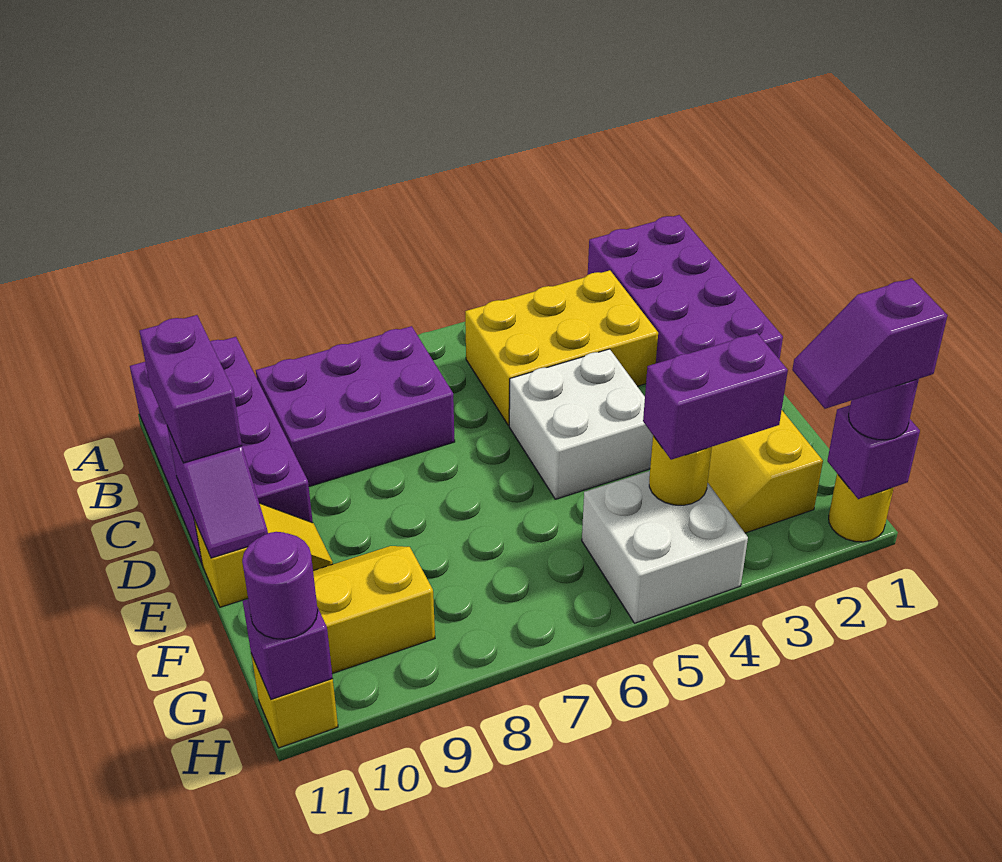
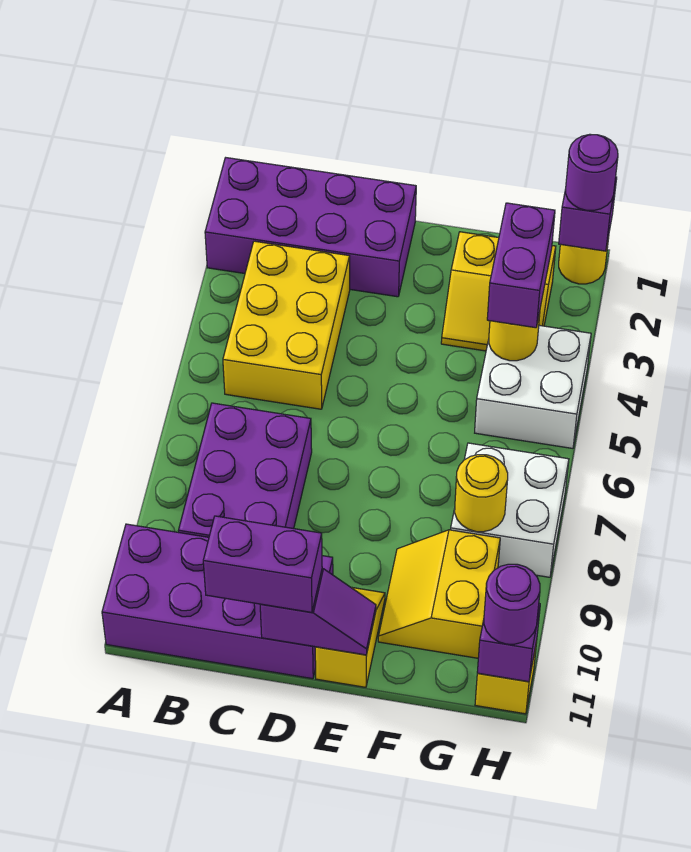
white brick D4:E5 level 1 -> white brick G7:H8 level 1
none -> yellow round brick G8 level 2
purple slope H1:H2 level 4 top 1 -> none

